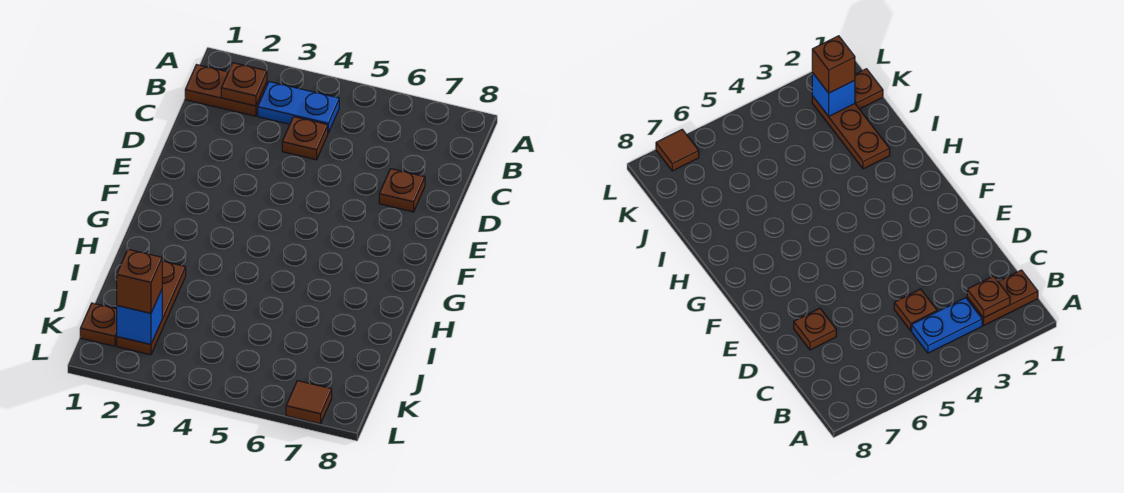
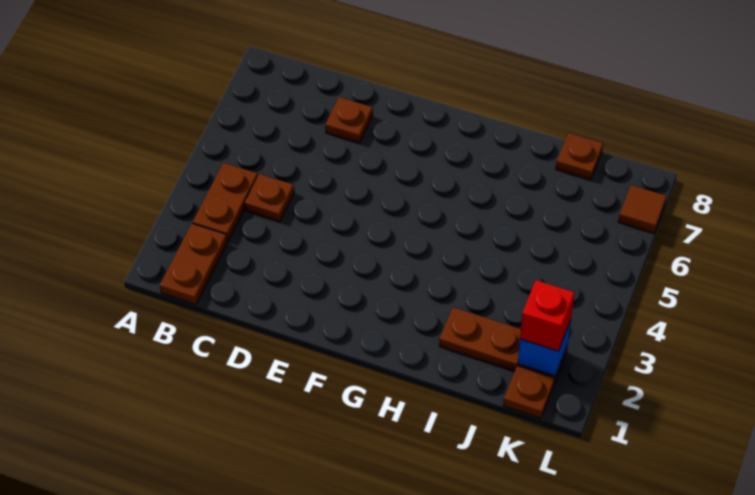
brown plate B2 level 2 -> brown plate J8 level 1
blue plate B3:B4 level 1 -> brown plate B3:B4 level 1
brown brick K2 level 3 -> red brick K2 level 3

